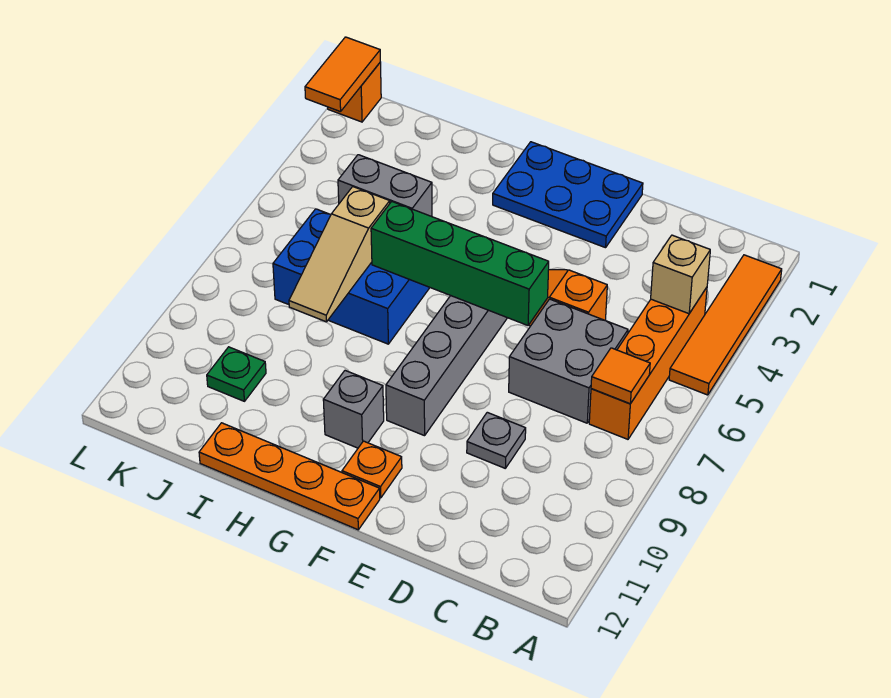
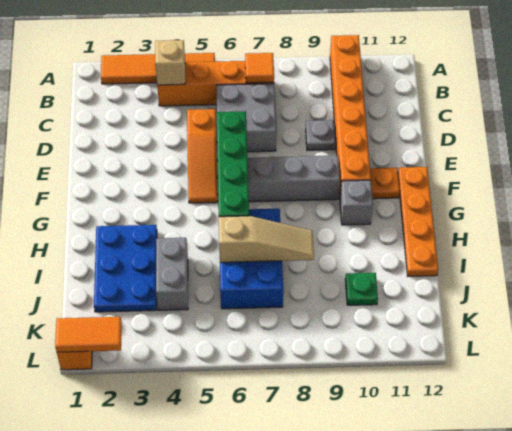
none -> orange brick A10:F10 level 1
blue plate E1:G2 level 1 -> blue plate H2:J3 level 1

